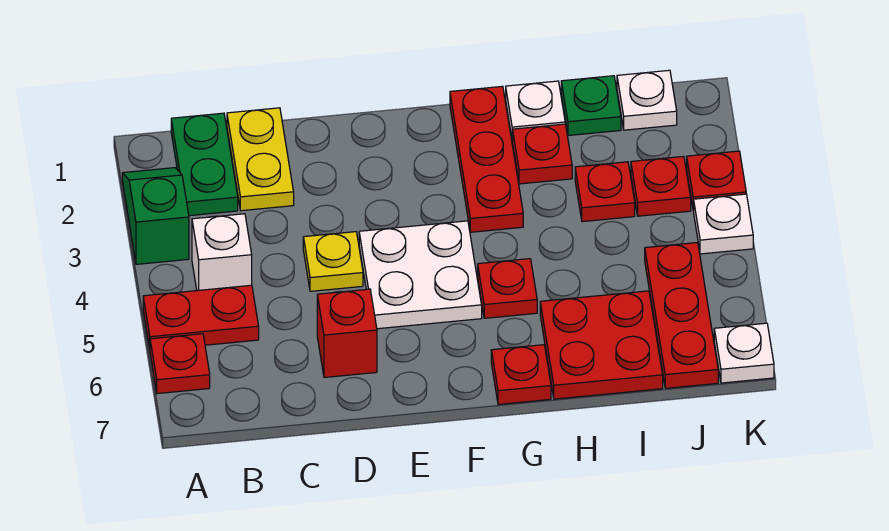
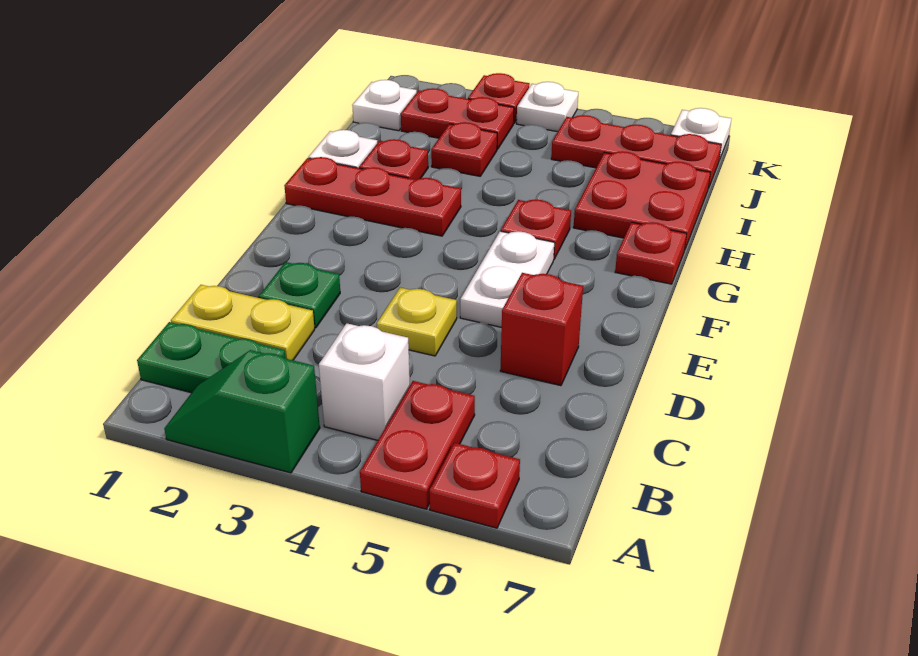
white plate E4:F5 level 1 -> white plate E5:F5 level 1
green plate I1 level 1 -> green plate D2 level 1
red plate J3 level 1 -> red plate J2:J3 level 1

